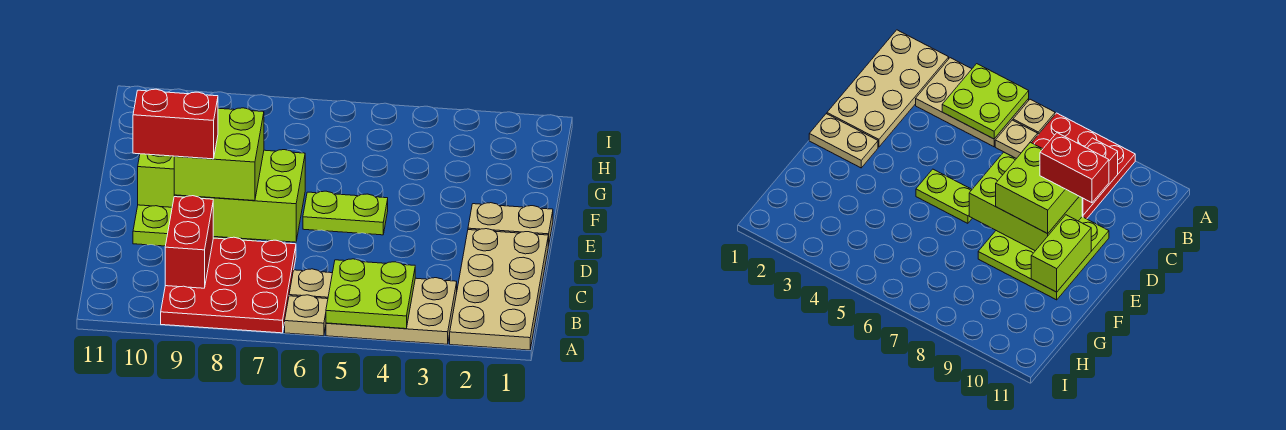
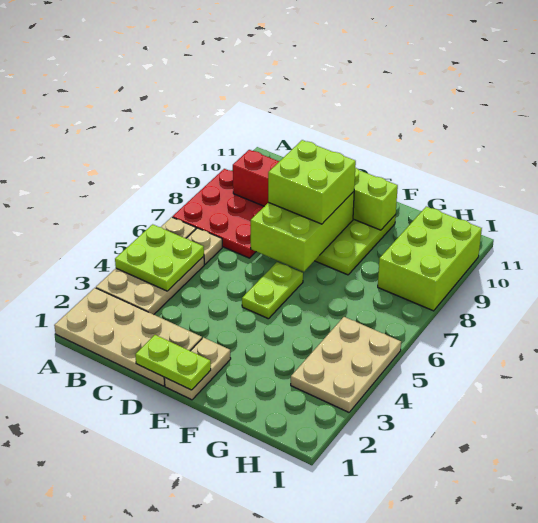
none -> lime plate D1:E1 level 2
red brick D9:D10 level 4 -> none
none -> tan plate H3:I5 level 1
none -> lime brick H8:I10 level 1

